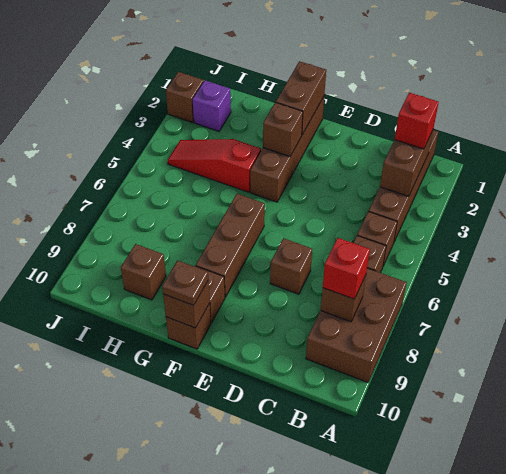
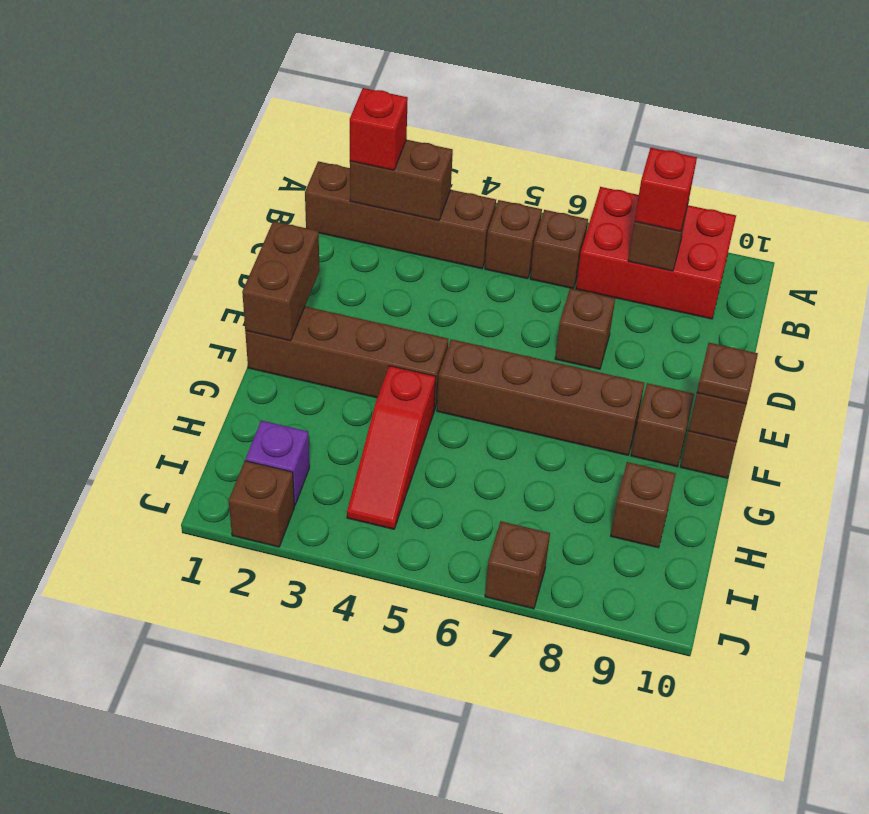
brown brick A7:B9 level 1 -> red brick A7:B9 level 1
brown brick F1:F2 level 2 -> brown brick E1:F1 level 2
brown brick F3 level 2 -> brown brick J7 level 1
brown brick F6:F8 level 1 -> brown brick F5:F8 level 1

